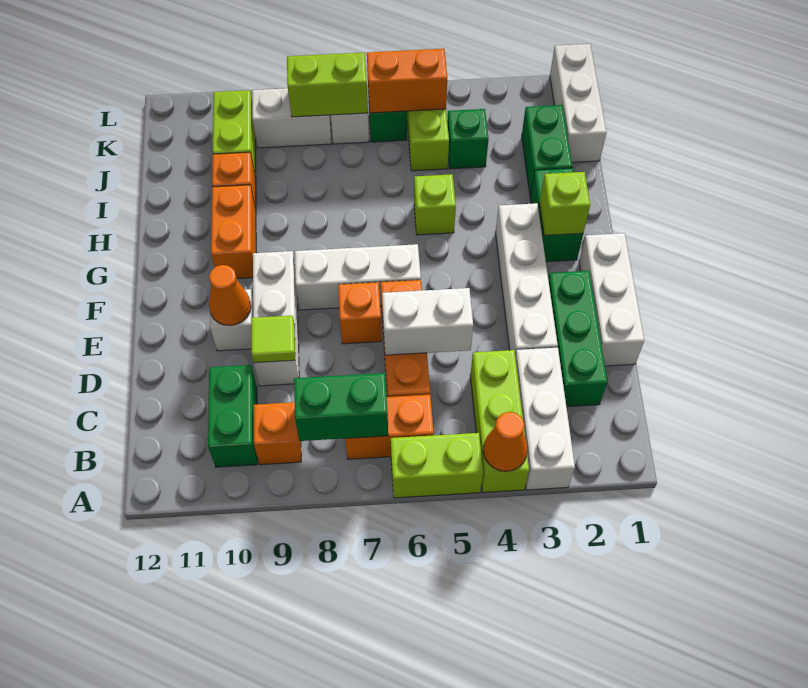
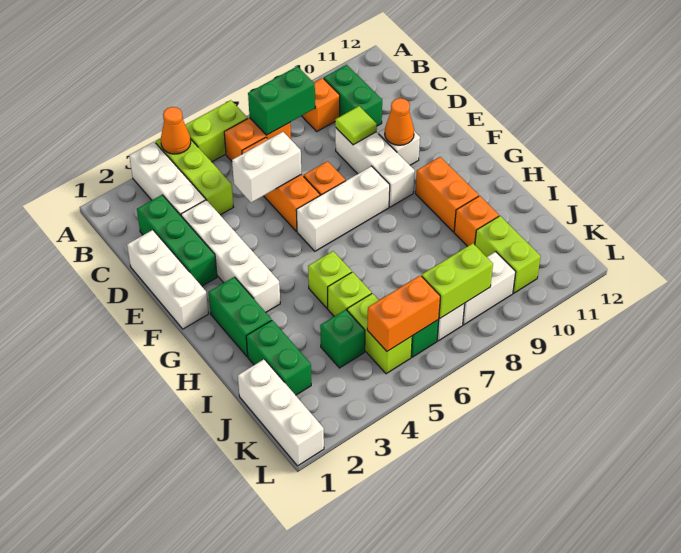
lime brick G2 level 2 -> lime brick I5 level 1

